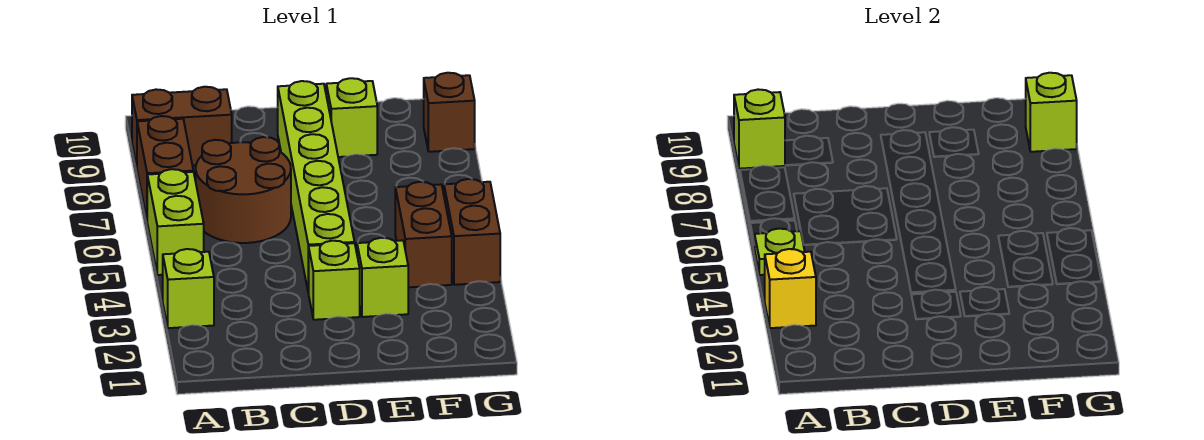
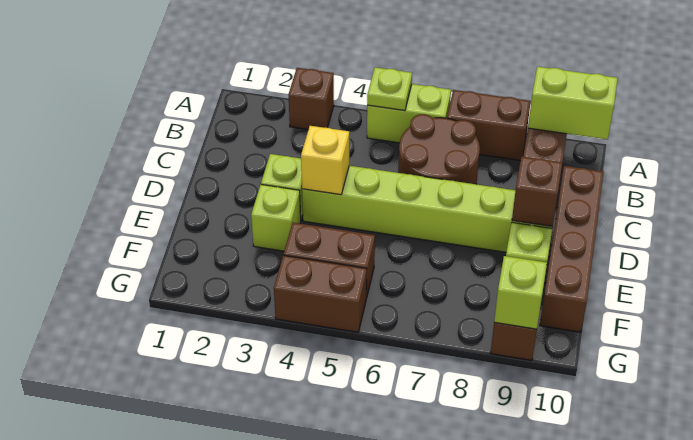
lime brick A3 level 1 -> brown brick A3 level 1
yellow brick A3 level 2 -> yellow brick D4 level 2
lime brick A9 level 2 -> lime brick A9:A10 level 2
none -> brown brick C10:F10 level 1
none -> brown brick D9 level 2

